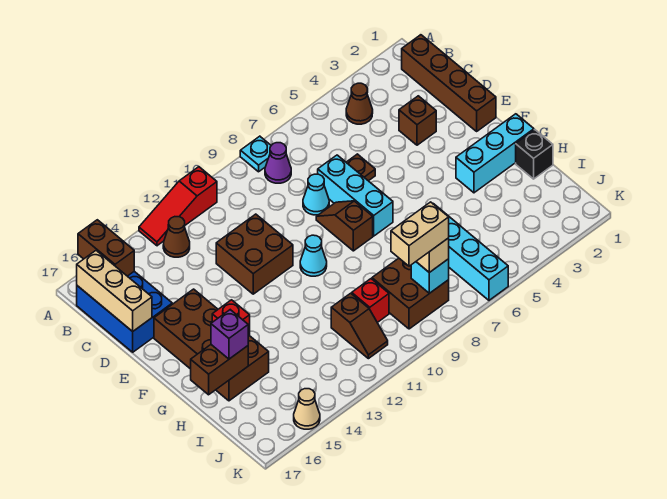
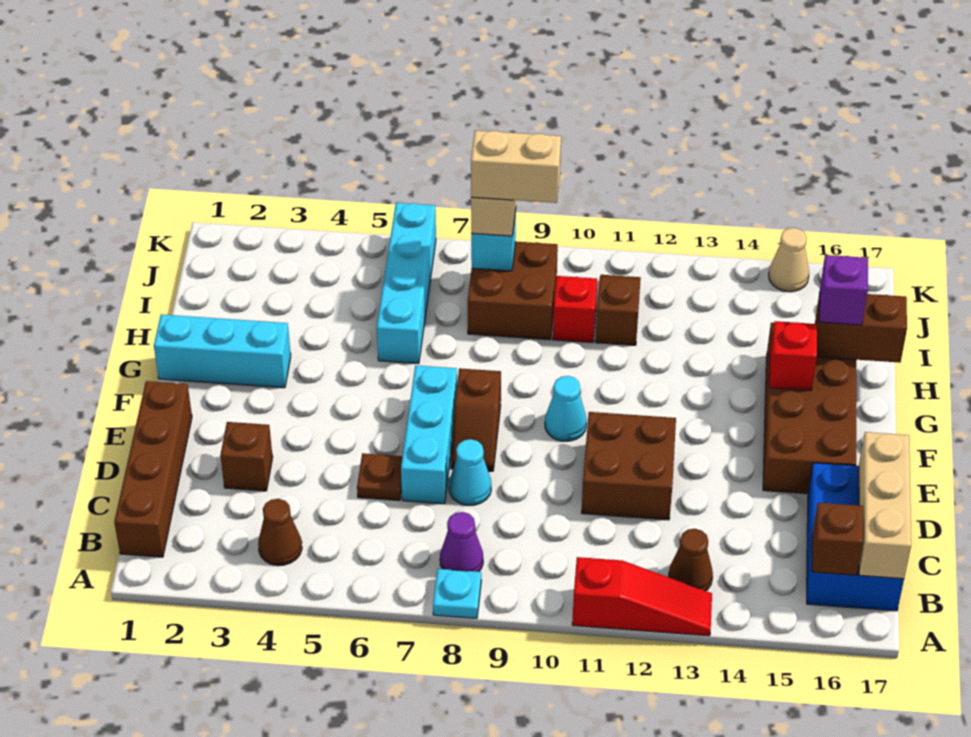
brown brick A16:B16 level 2 -> brown brick B16 level 2
black brick H1 level 1 -> none

